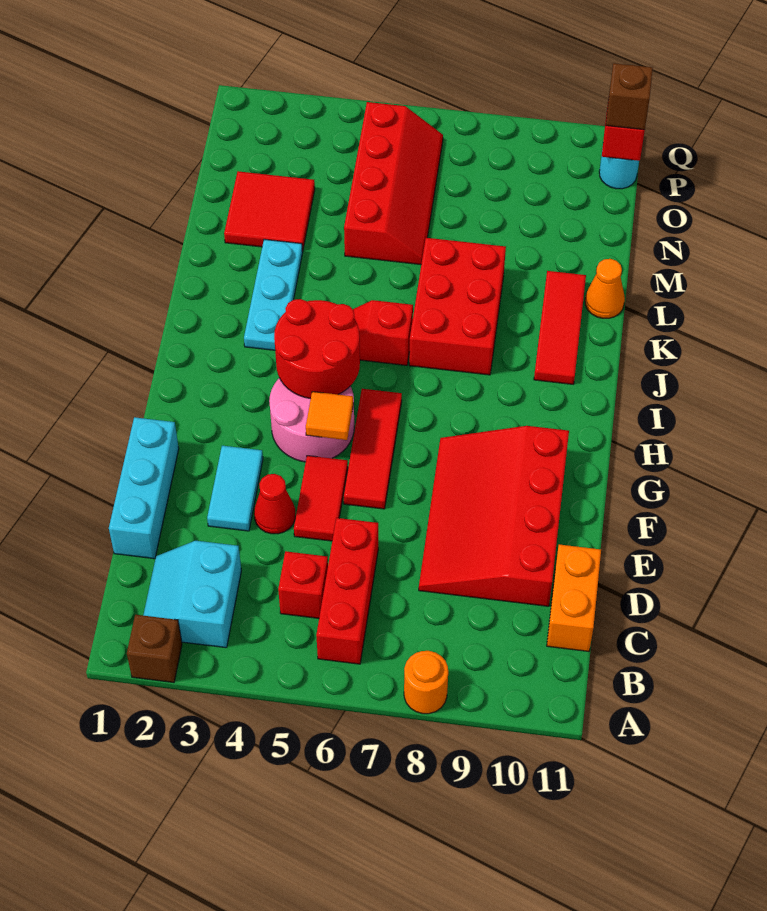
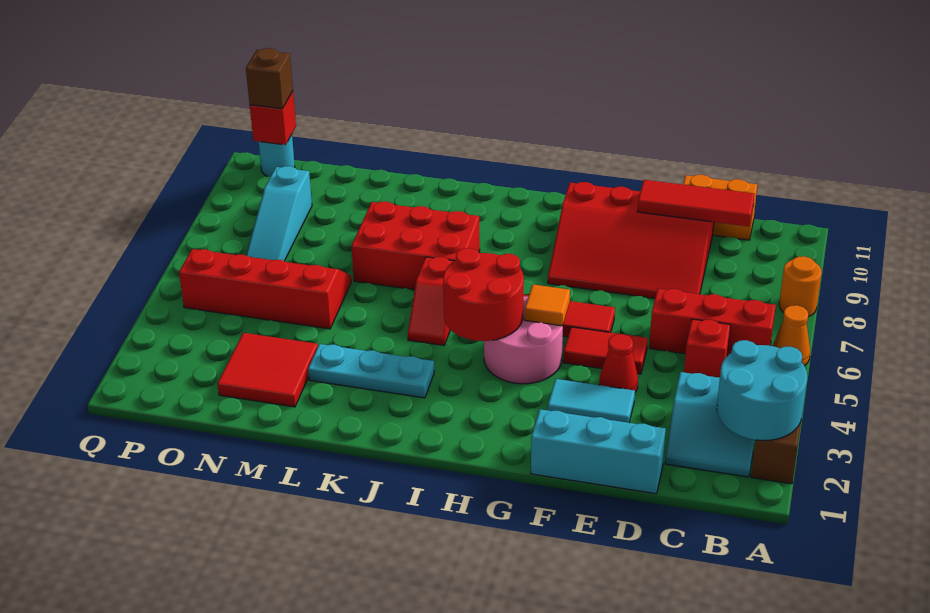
none -> cyan round brick A2:B3 level 2
red tile J10:L10 level 1 -> red tile C10:E10 level 2
orange cone L11 level 1 -> orange cone A6 level 1
none -> cyan slope O7:O9 level 1 top 9

